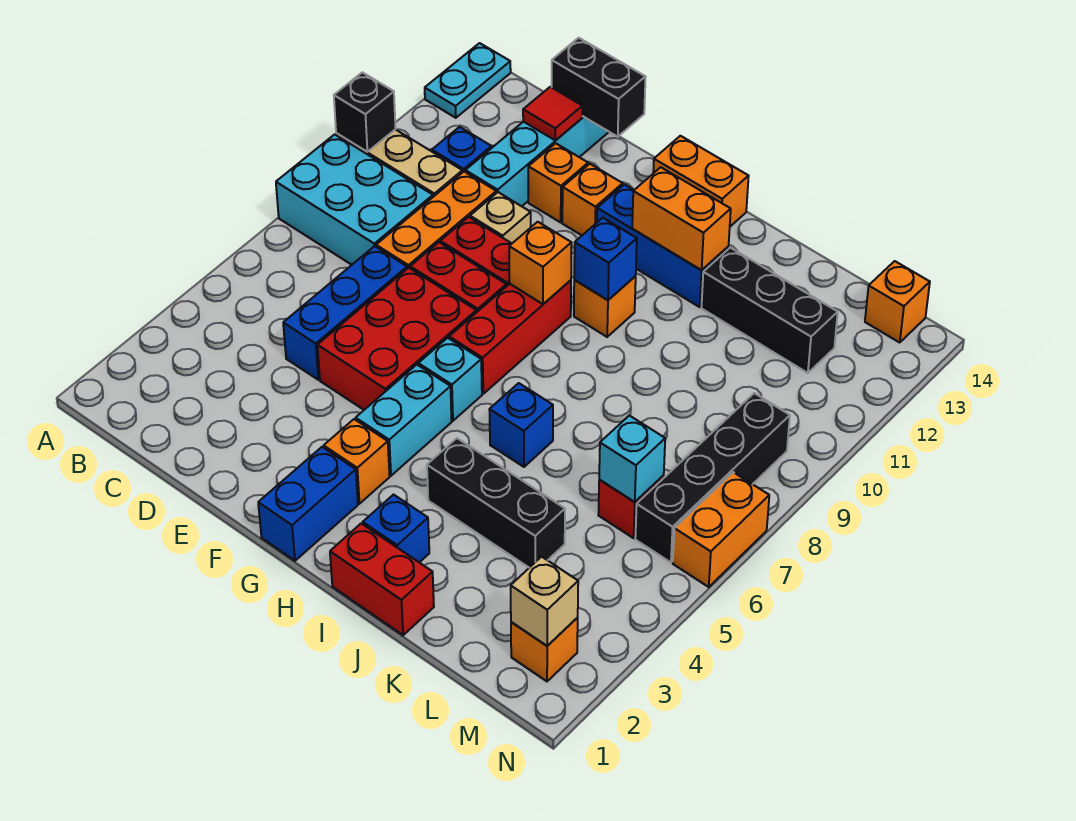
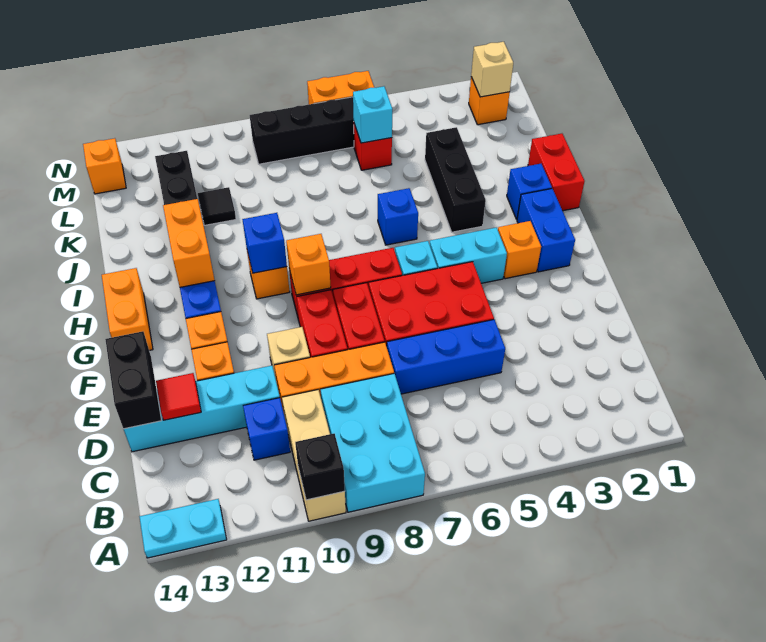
blue brick G1:G2 level 1 -> blue brick G2:H2 level 1
none -> black tile K11 level 1

